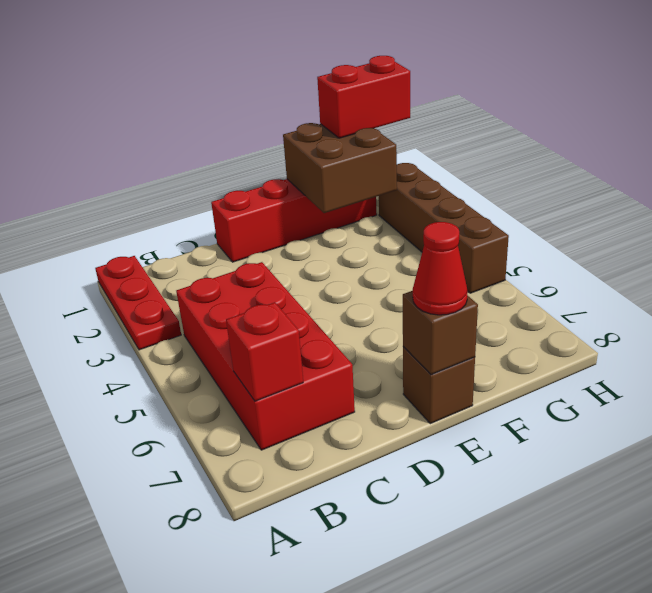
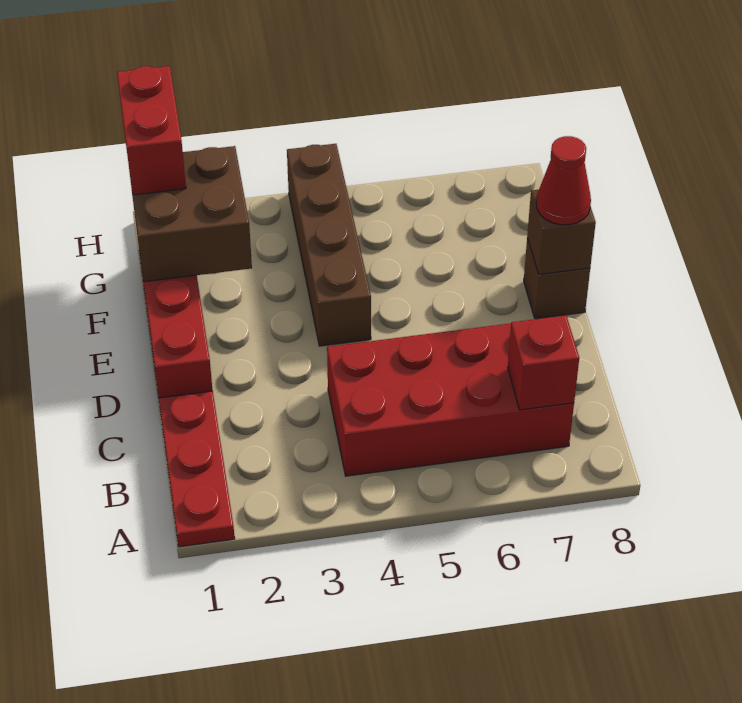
red plate A1:A3 level 1 -> red plate A1:C1 level 1
brown brick H2:H5 level 1 -> brown brick E4:H4 level 1

